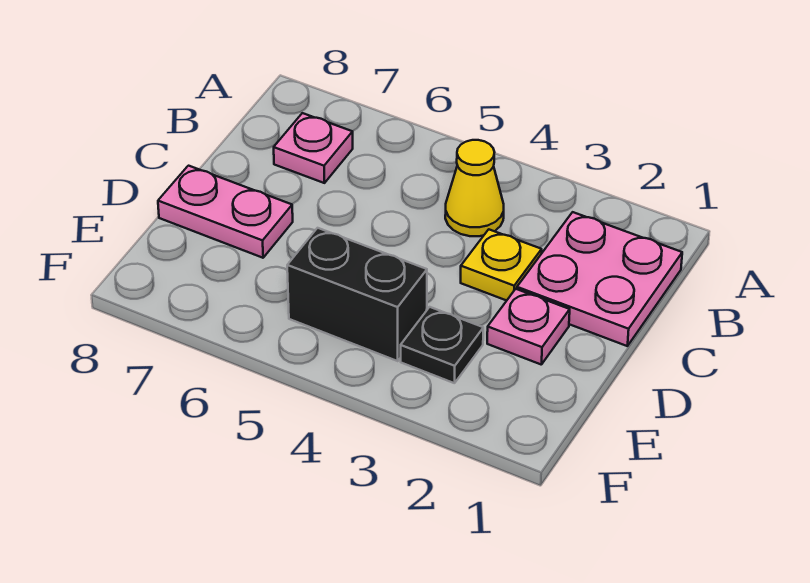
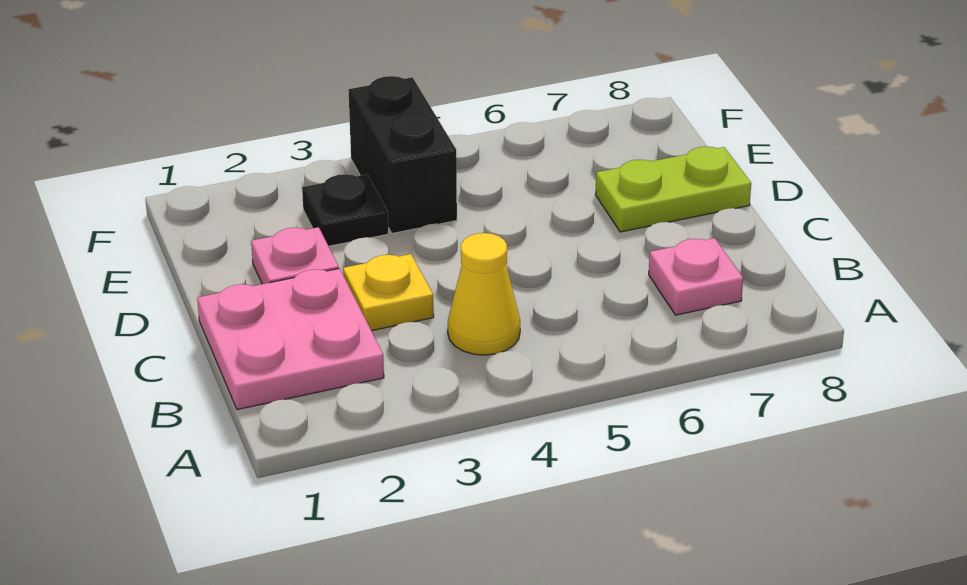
pink plate D7:D8 level 1 -> lime plate D7:D8 level 1
black brick E4:E5 level 1 -> black brick E4:F4 level 1

